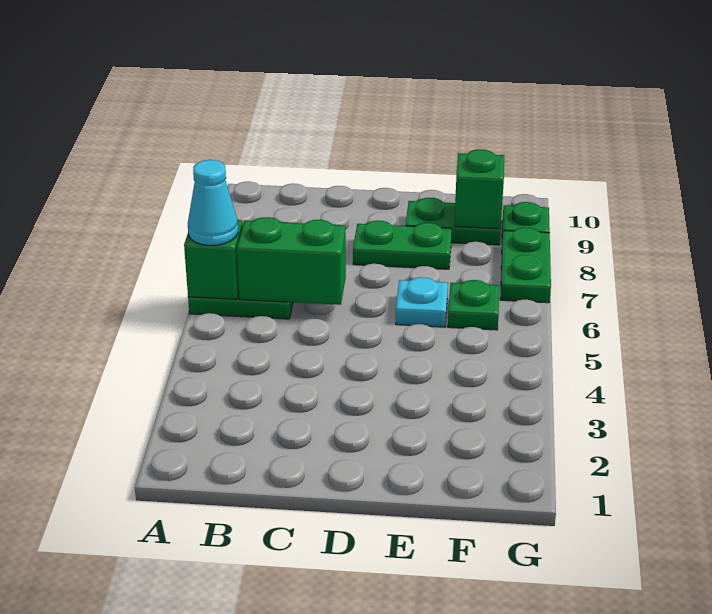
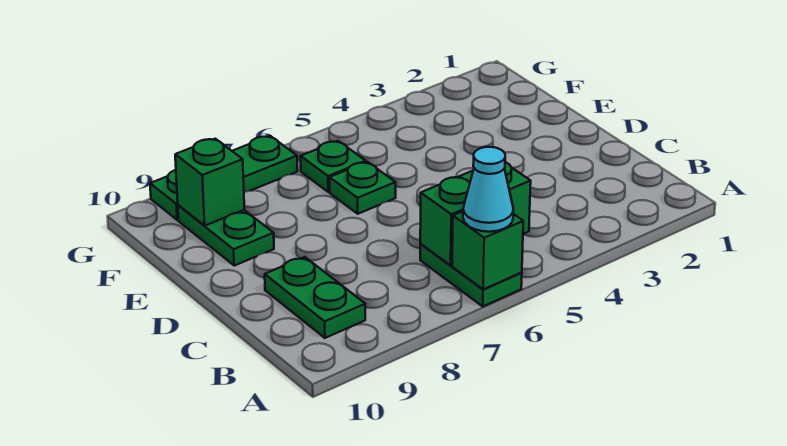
green brick B6:C6 level 2 -> green brick B5:B6 level 2
green plate D8:E8 level 1 -> green plate B9:C9 level 1
cyan plate E6 level 1 -> green plate E6 level 1

